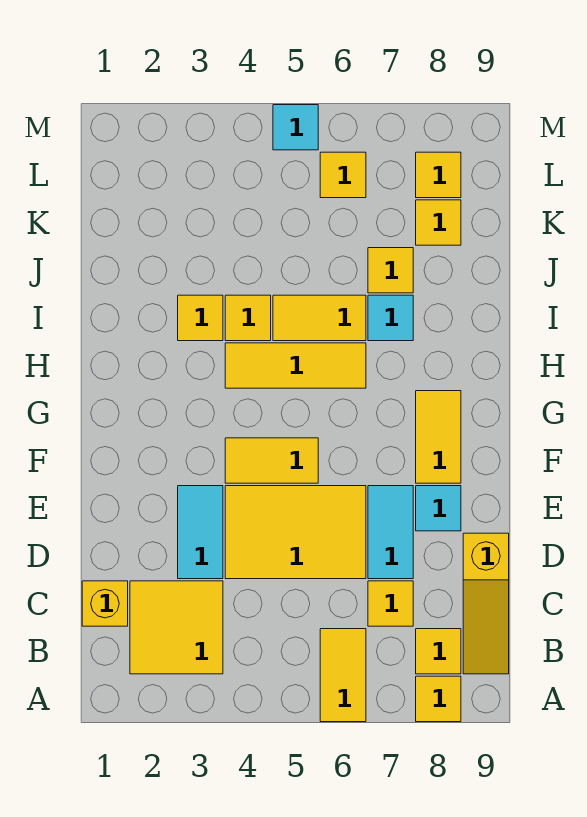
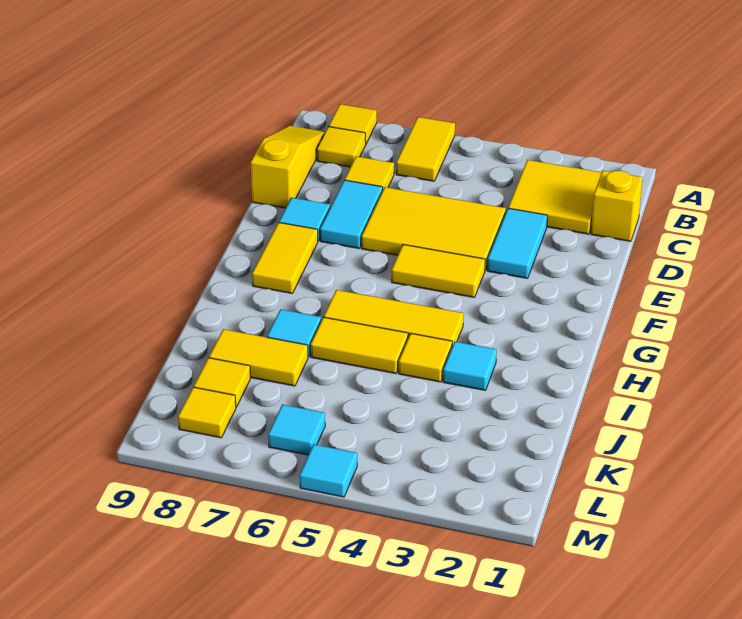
yellow tile I3 level 1 -> cyan tile I3 level 1
yellow tile J7 level 1 -> yellow tile J7:J8 level 1
yellow tile L6 level 1 -> cyan tile L6 level 1

